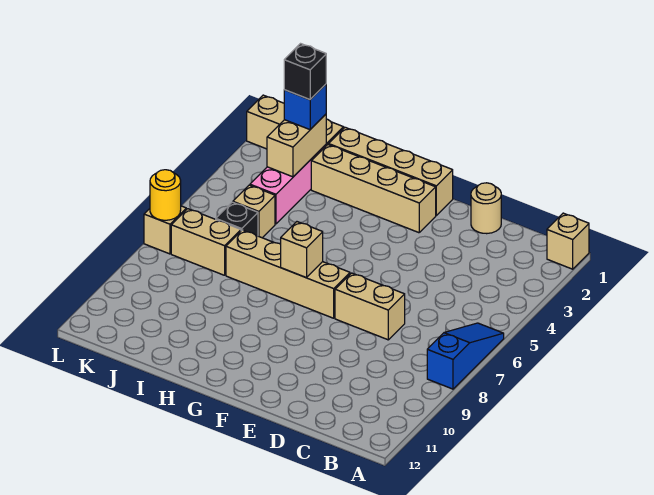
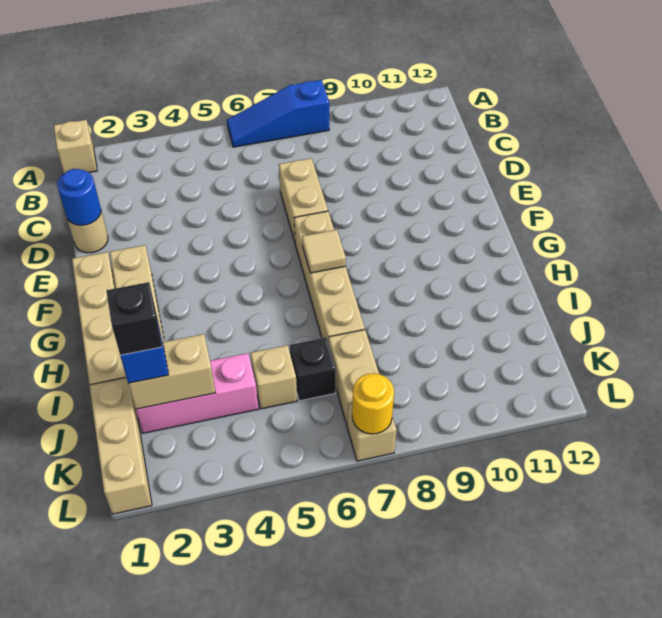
none -> blue round brick D1 level 2
tan brick G7 level 2 -> tan tile G7 level 2

